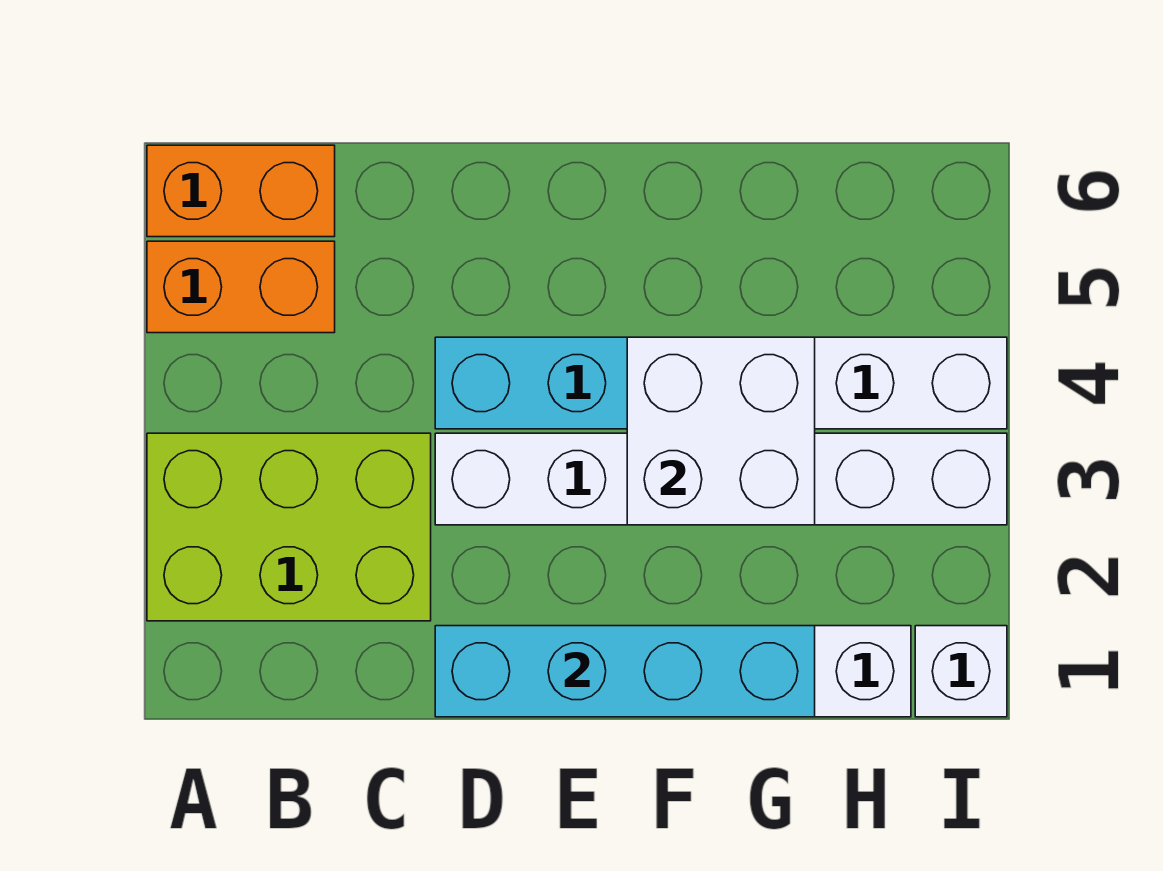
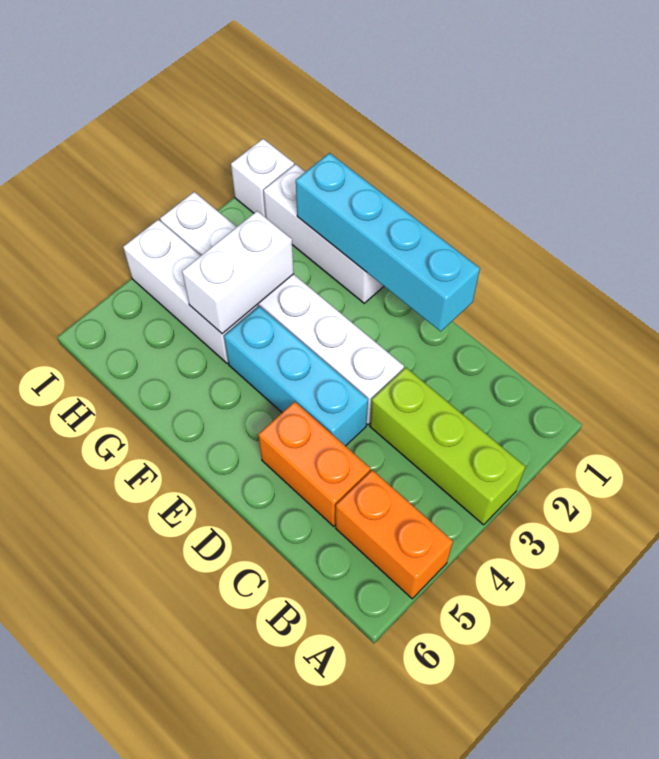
lime brick A2:C3 level 1 -> lime brick A3:C3 level 1
orange brick A6:B6 level 1 -> orange brick C5:D5 level 1
white brick F3:G4 level 2 -> white brick G3:G4 level 2

